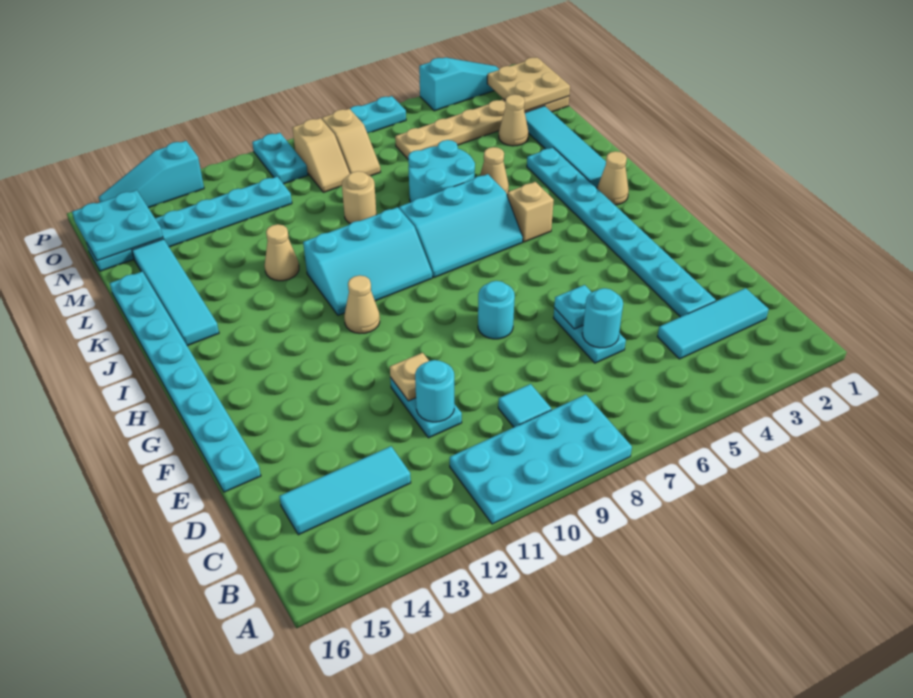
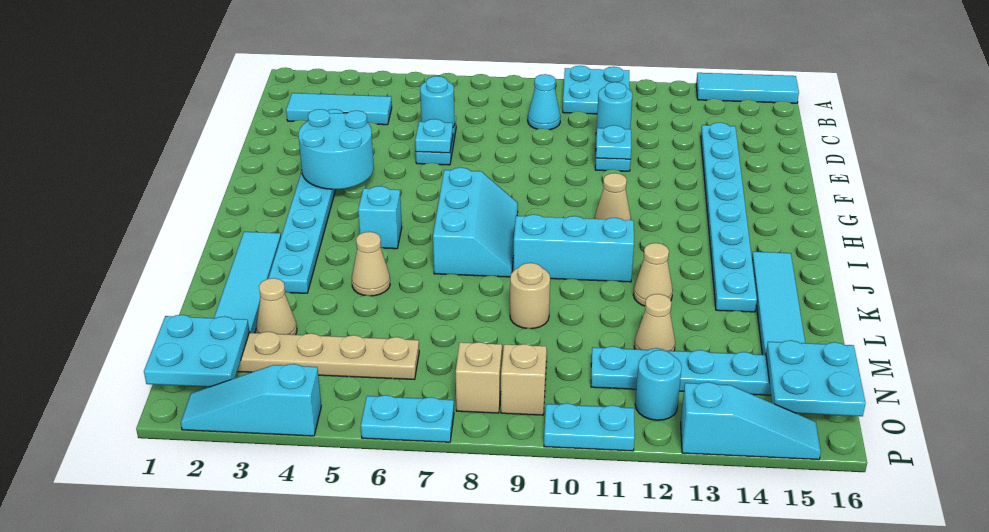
cyan plate A8:B11 level 1 -> cyan plate A10:B11 level 1
cyan tile C9 level 1 -> cyan cone C9 level 1
cyan tile C13:C15 level 1 -> cyan tile A14:A16 level 1
tan plate E11 level 2 -> cyan plate E11 level 2
cyan plate E16:L16 level 1 -> cyan plate D14:K14 level 1
cyan round brick F8 level 1 -> cyan round brick O12 level 1
tan cone I2 level 1 -> tan cone M12 level 1
tan brick I5 level 1 -> cyan brick I5 level 1
cyan slope I6:J8 level 1 top J -> cyan slope H7:J8 level 1 top 7
cyan round brick K6:L7 level 1 -> cyan round brick F3:G4 level 2
tan plate N1:O2 level 2 -> cyan plate N1:O2 level 2
cyan plate O10:P10 level 1 -> cyan plate P10:P11 level 1

